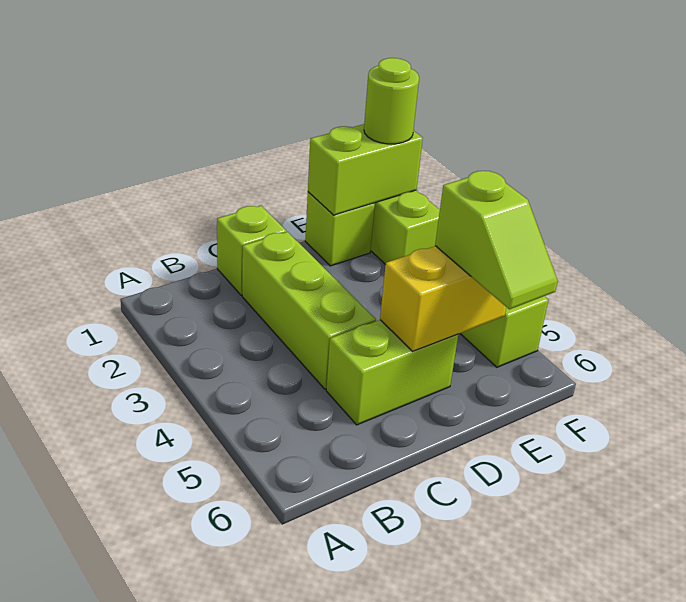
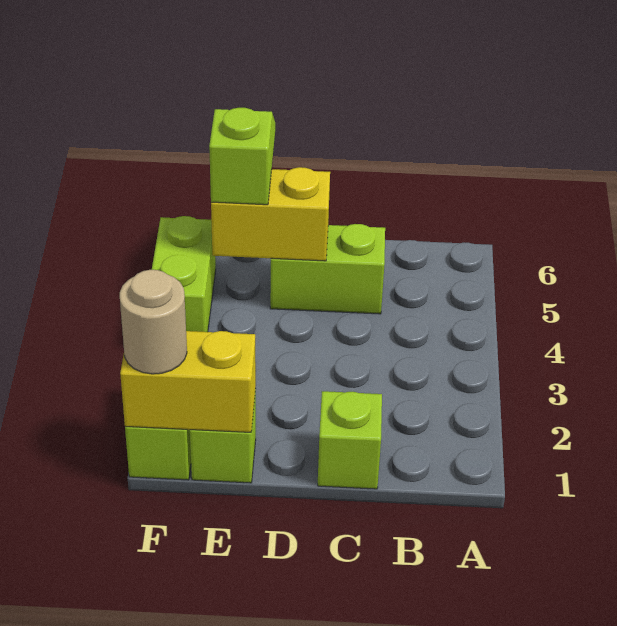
lime brick C2:C4 level 1 -> none
lime brick E1:F1 level 2 -> yellow brick E1:F1 level 2
lime round brick F1 level 3 -> tan round brick F1 level 3

